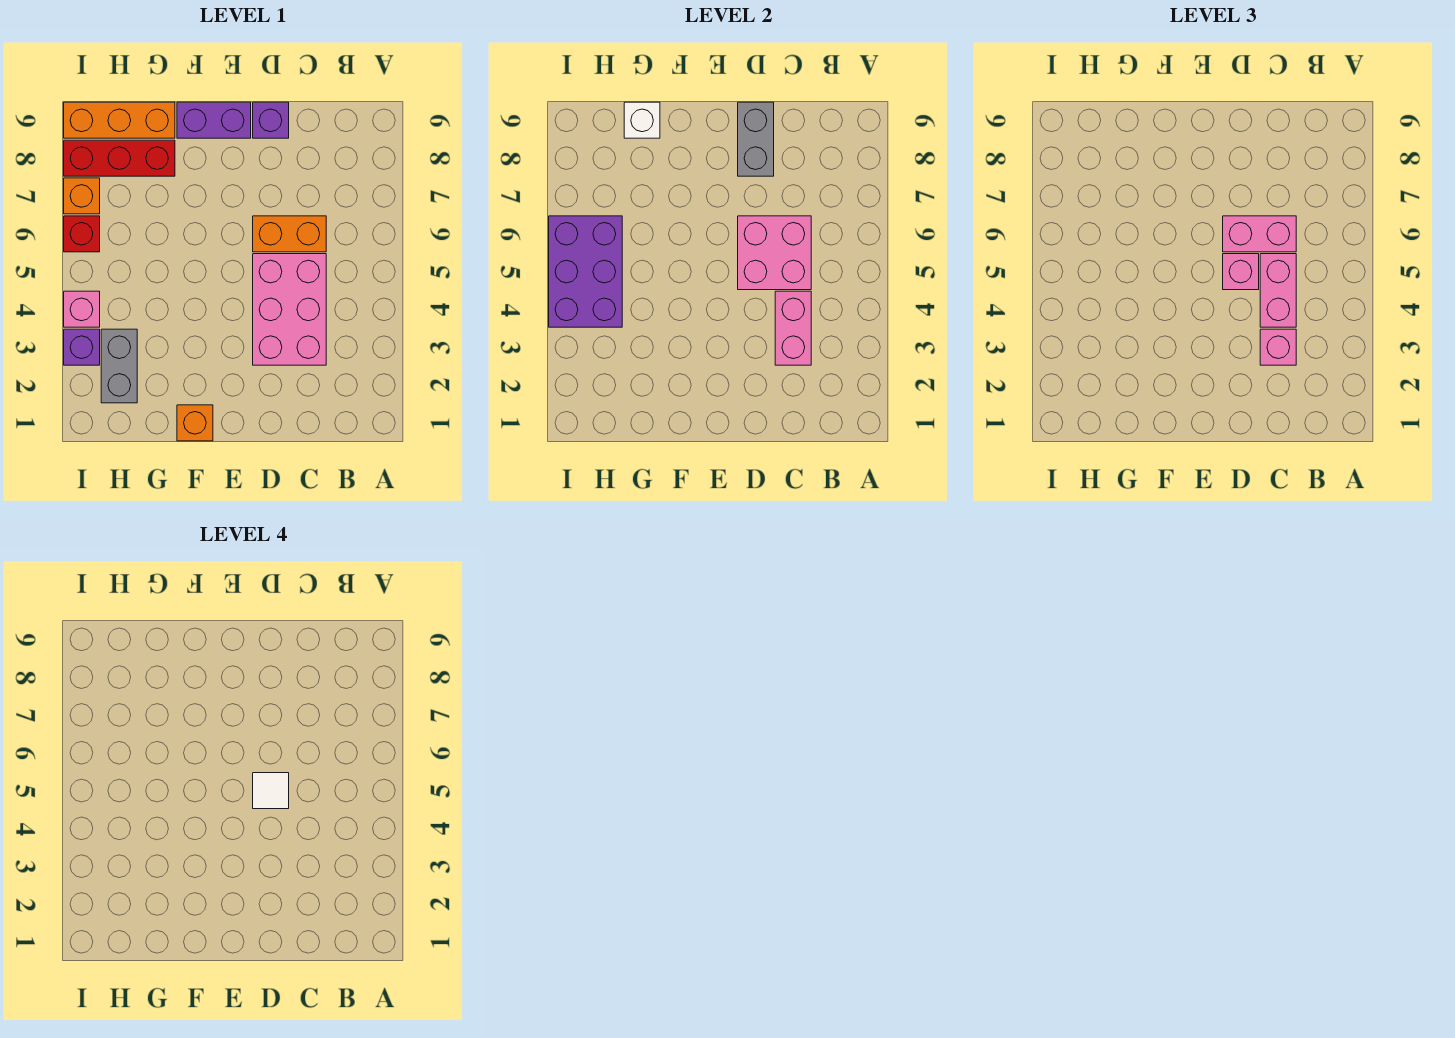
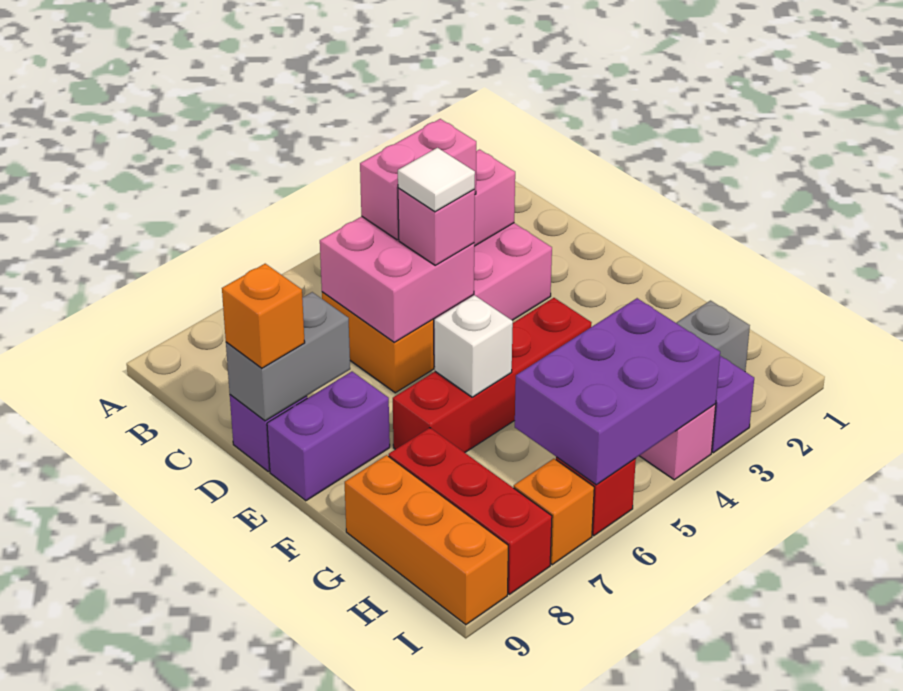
pink brick C3 level 3 -> none
pink brick C6:D6 level 3 -> none
purple brick E9:F9 level 1 -> purple brick E8:E9 level 1
orange brick F1 level 1 -> orange brick D9 level 3
none -> red brick F4:F7 level 1
white brick G9 level 2 -> white brick F6 level 2

